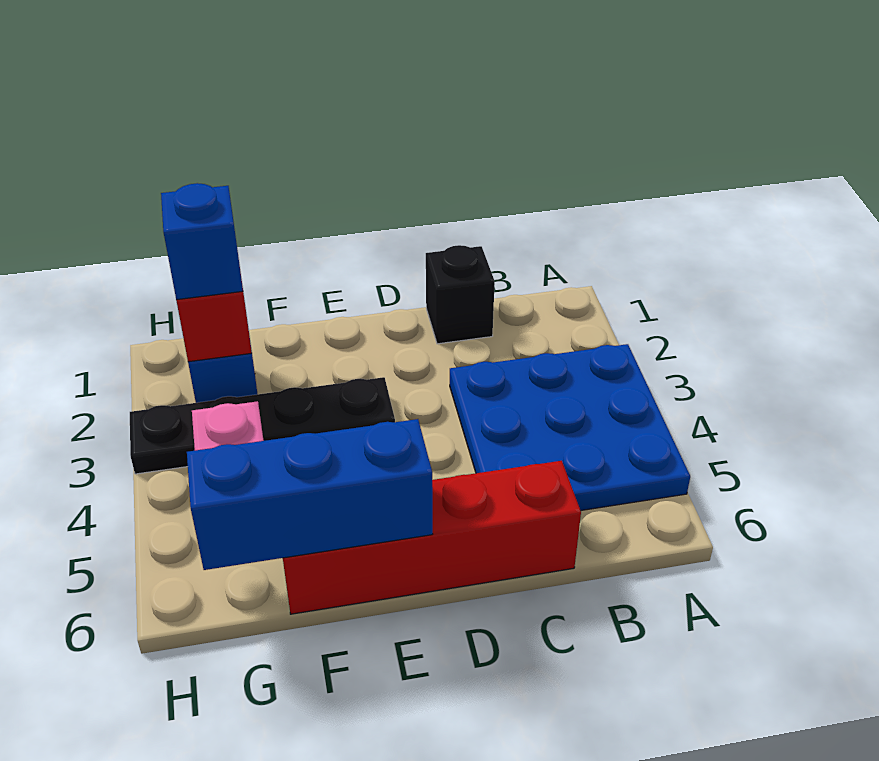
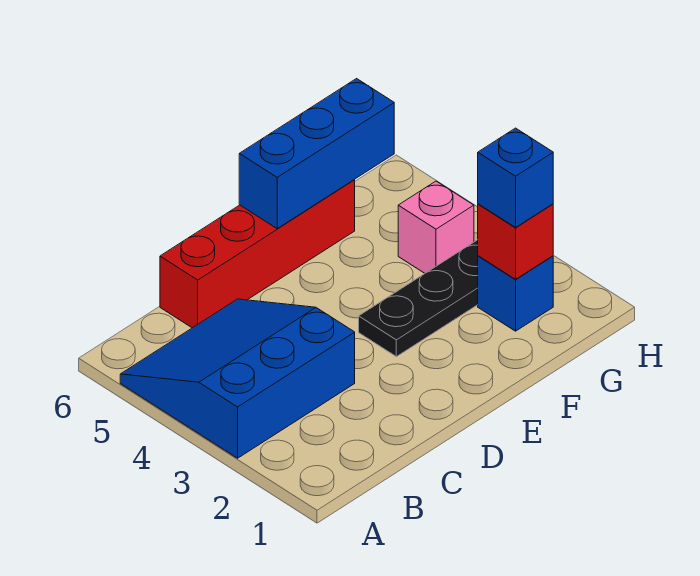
blue plate A3:C5 level 1 -> blue slope A3:C5 level 1 top 3
black brick C1 level 1 -> none

